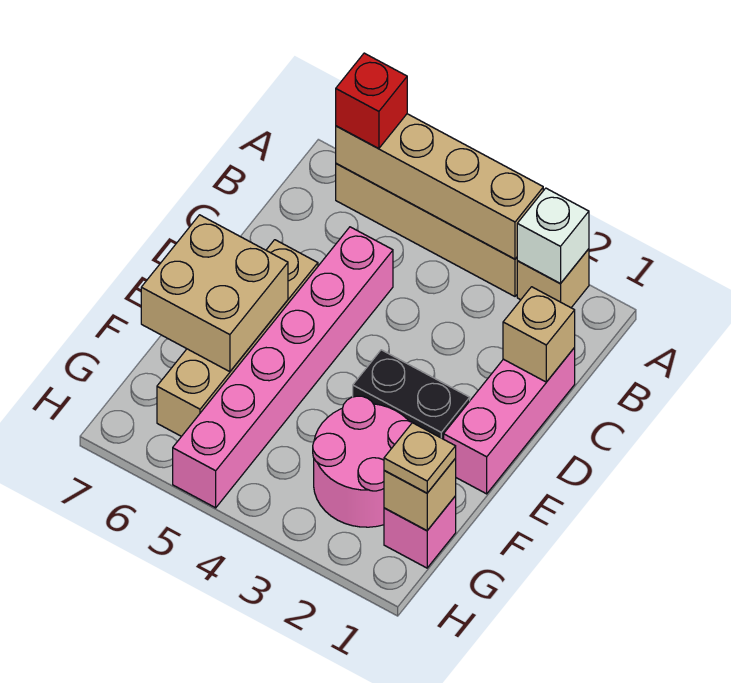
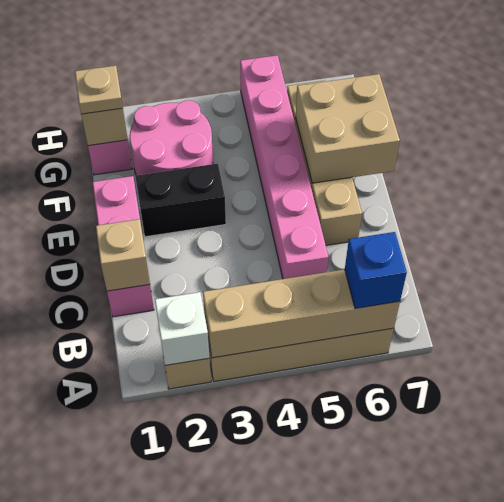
red brick A6 level 3 -> blue brick A6 level 3

